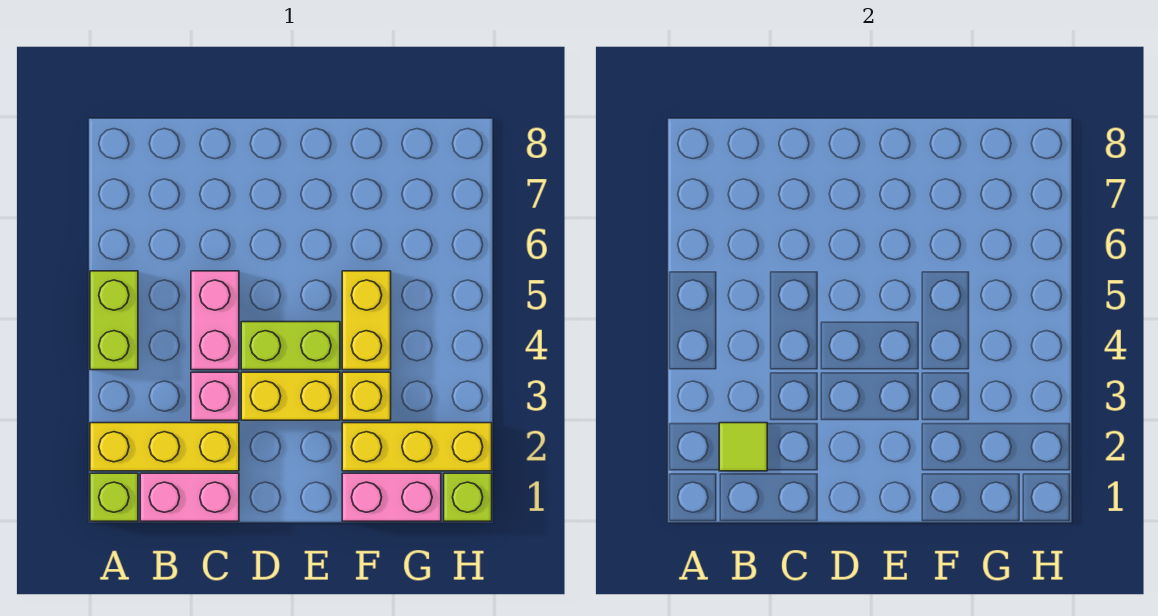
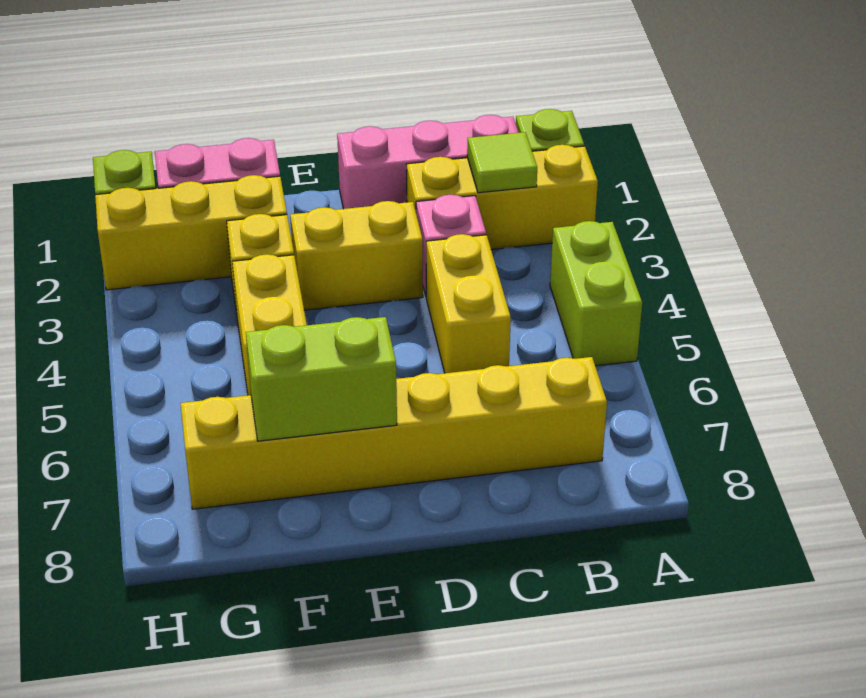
pink brick B1:C1 level 1 -> pink brick B1:D1 level 1
none -> yellow brick B7:G7 level 1
pink brick C4:C5 level 1 -> yellow brick C4:C5 level 1
lime brick D4:E4 level 1 -> lime brick E7:F7 level 2

